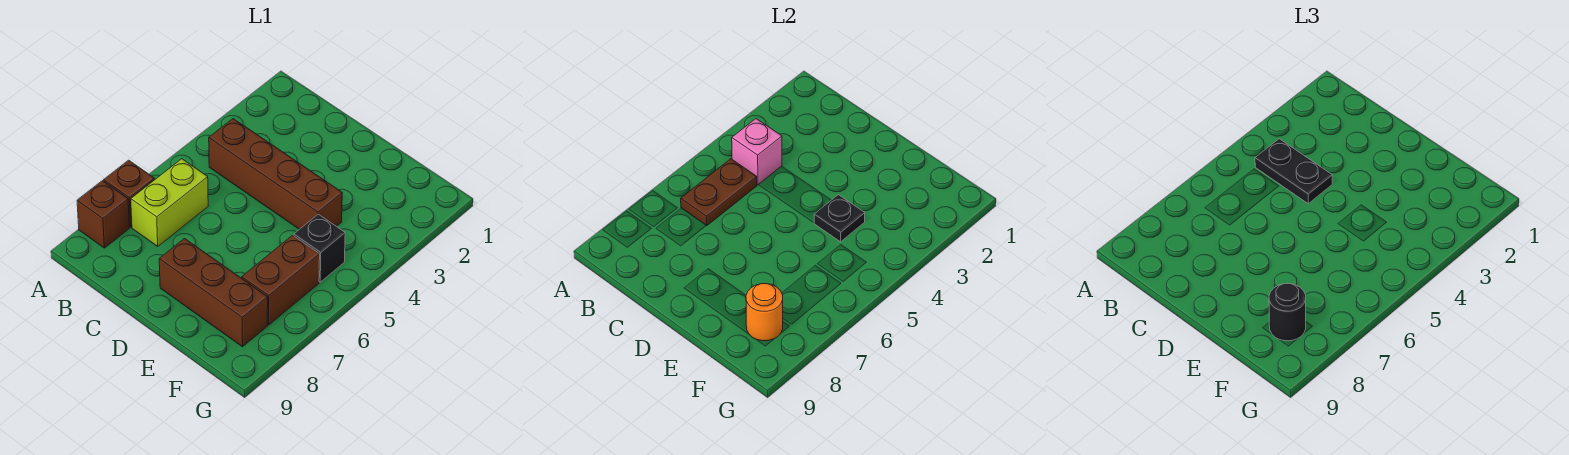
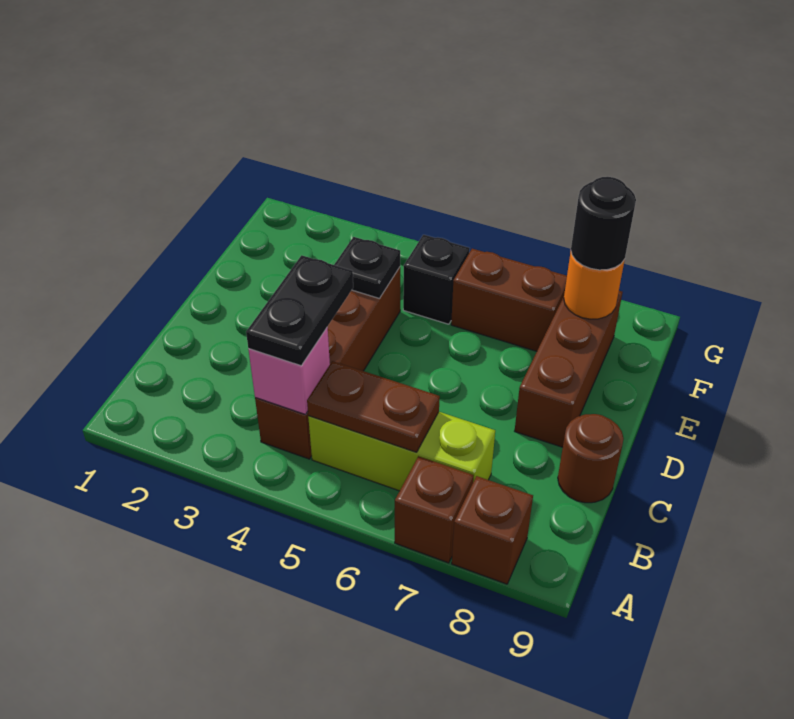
lime brick B6:B7 level 1 -> lime brick B5:B7 level 1
none -> brown round brick C9 level 1

